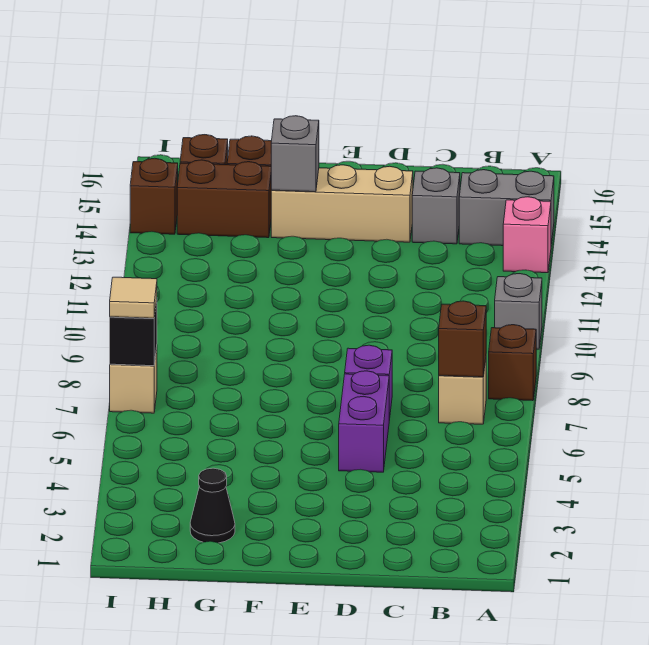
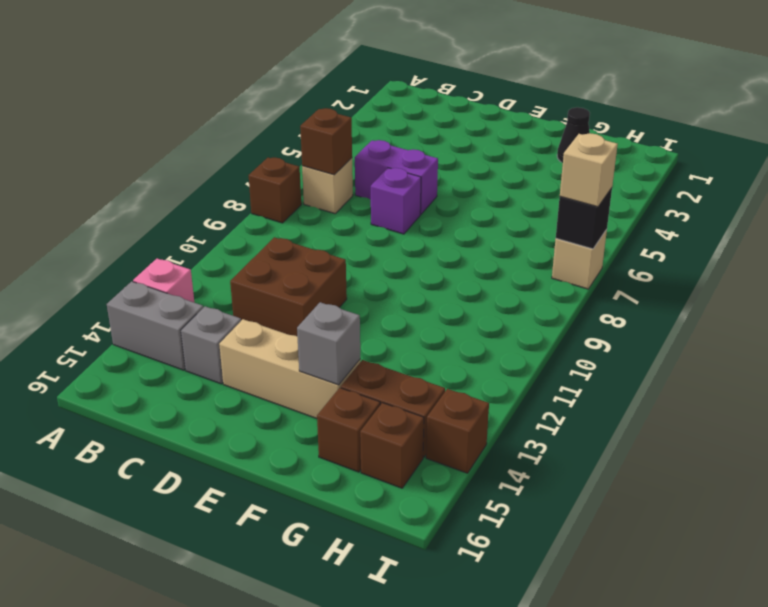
grey brick A10 level 1 -> none
none -> brown brick C11:D12 level 1
purple brick D5:D6 level 1 -> purple brick C6:D6 level 1
tan tile I7 level 3 -> tan brick I7 level 3

